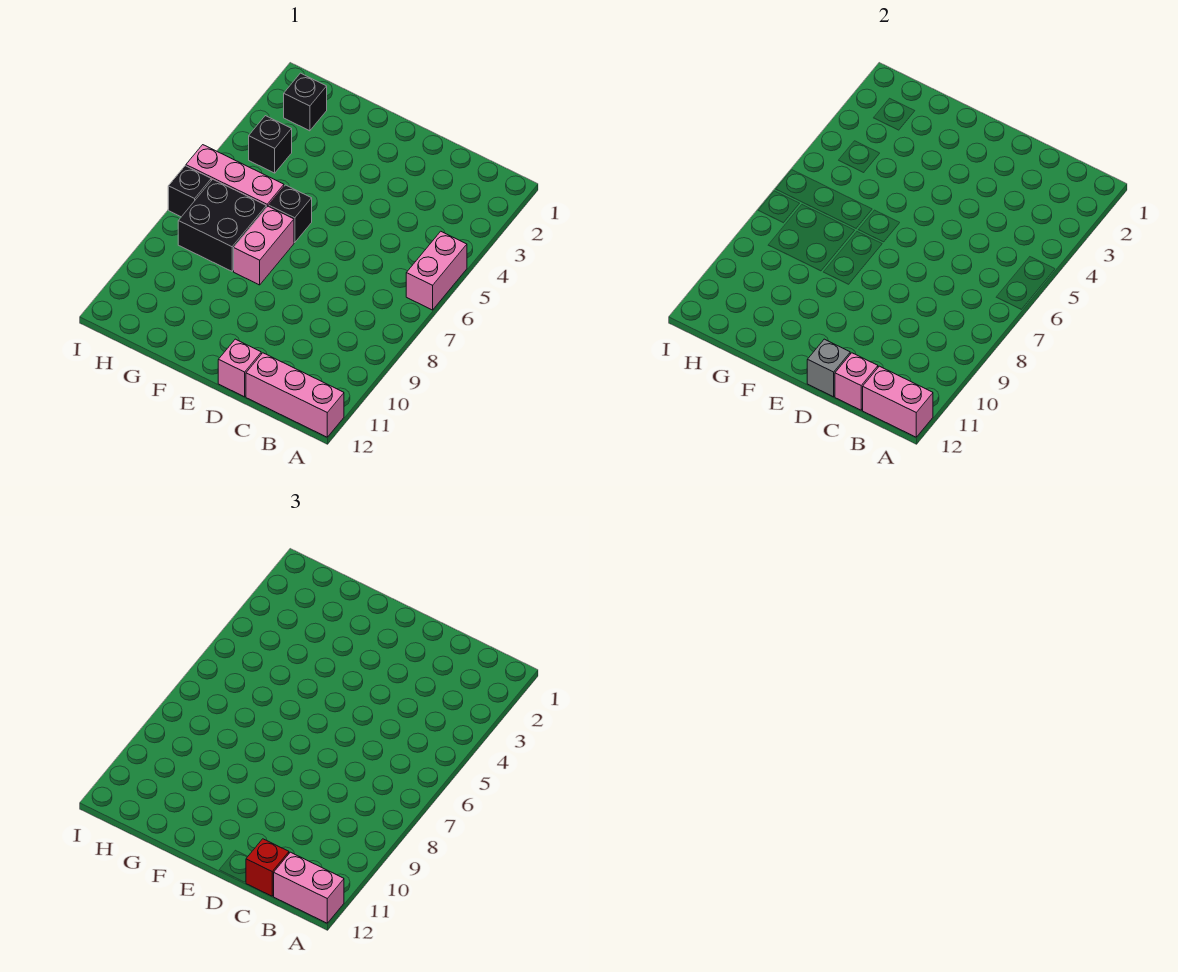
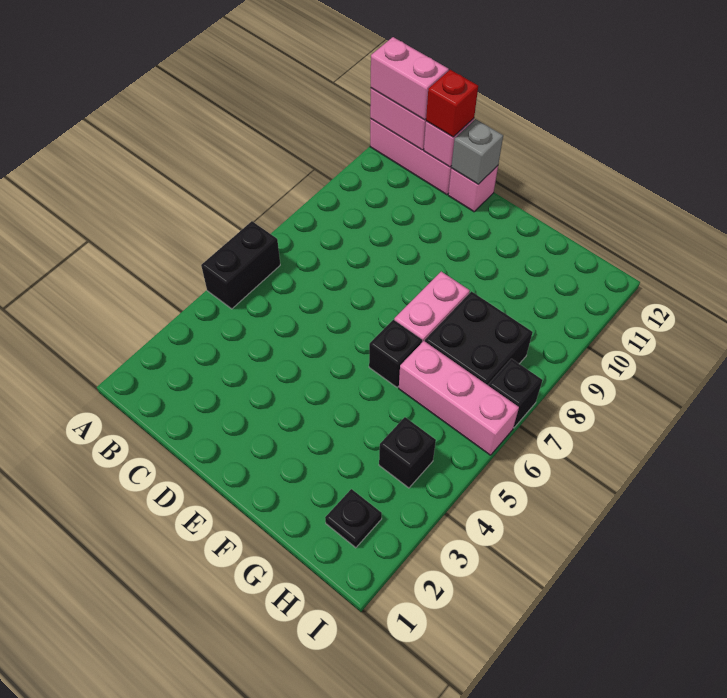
pink brick A5:A6 level 1 -> black brick A5:A6 level 1
black brick H2 level 1 -> black plate H2 level 1

